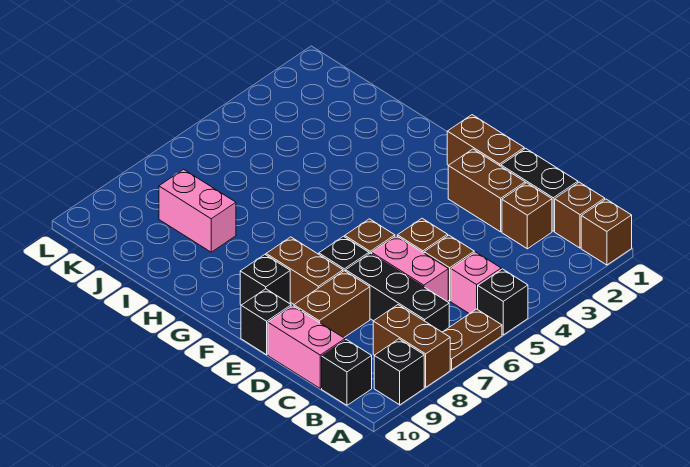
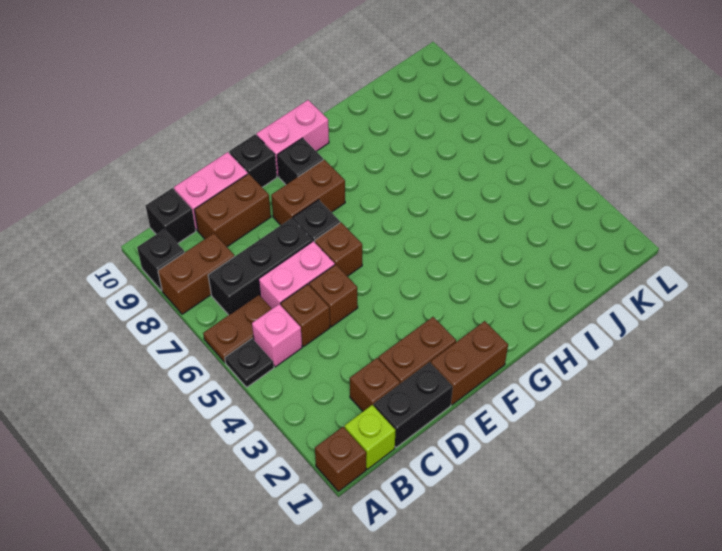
black brick A5 level 1 -> black plate A5 level 1
brown plate A6:A7 level 1 -> brown plate A6:B6 level 1
brown brick B1 level 1 -> lime brick B1 level 1
brown brick D8:D9 level 1 -> brown brick C9:D9 level 1
pink brick I8:J8 level 1 -> pink brick F10:G10 level 1

